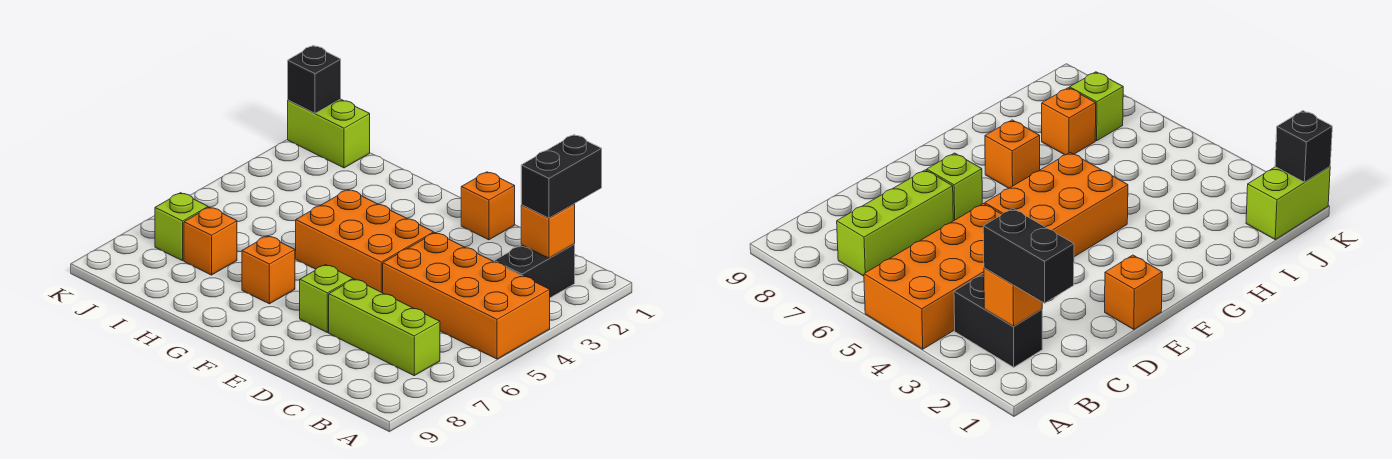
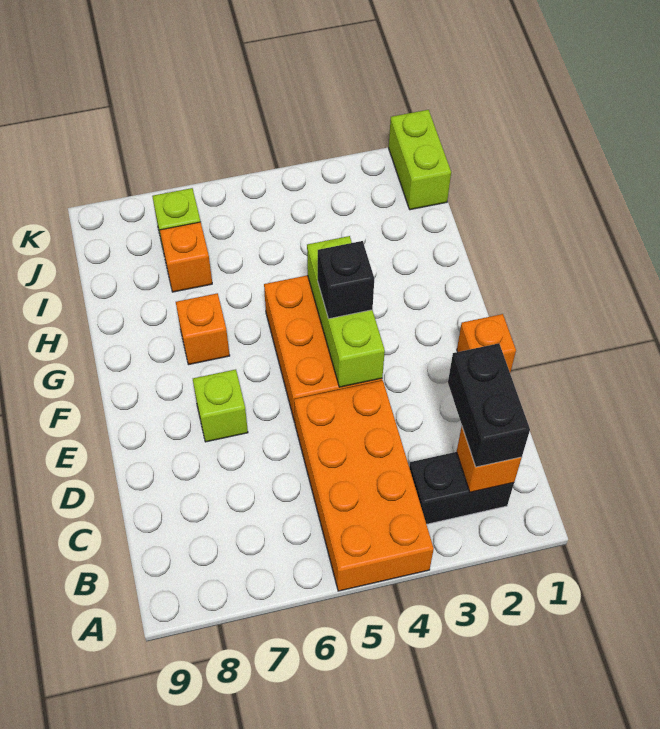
black brick B1:B2 level 3 -> black brick B2:C2 level 3
lime brick B7:D7 level 1 -> lime brick E4:G4 level 2
black brick K1 level 2 -> black brick F4 level 3

